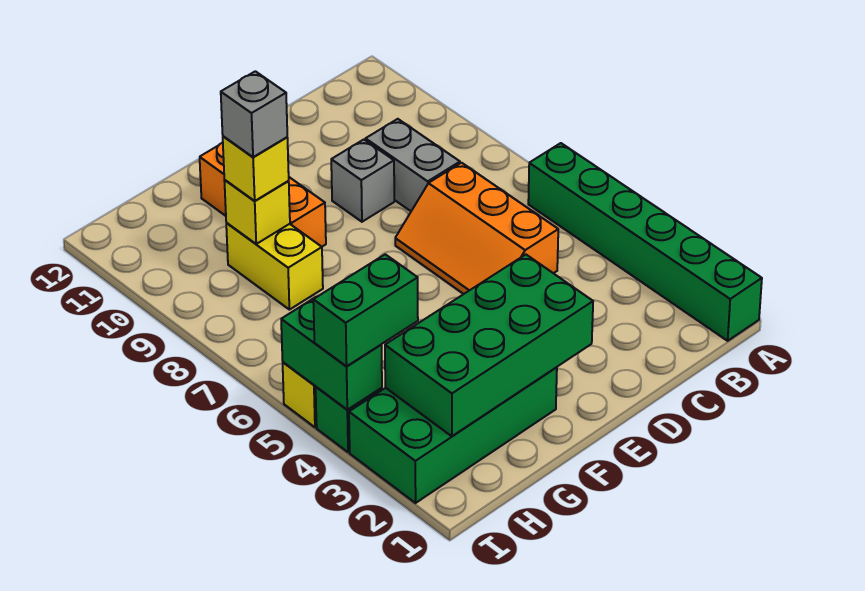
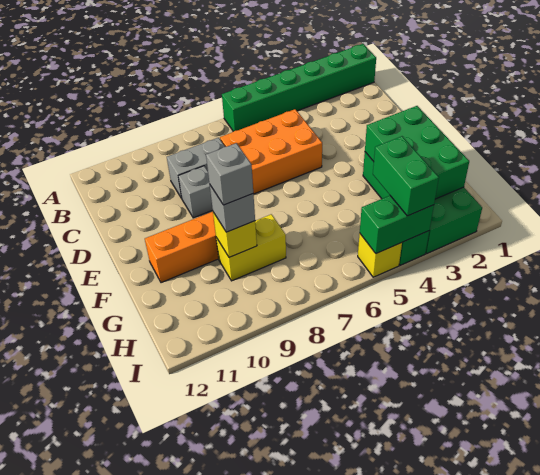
orange slope C5:D7 level 1 top C -> orange brick C5:D7 level 1
green brick E2:H3 level 2 -> green brick F2:H3 level 2
yellow brick G9 level 3 -> grey brick G9 level 3

